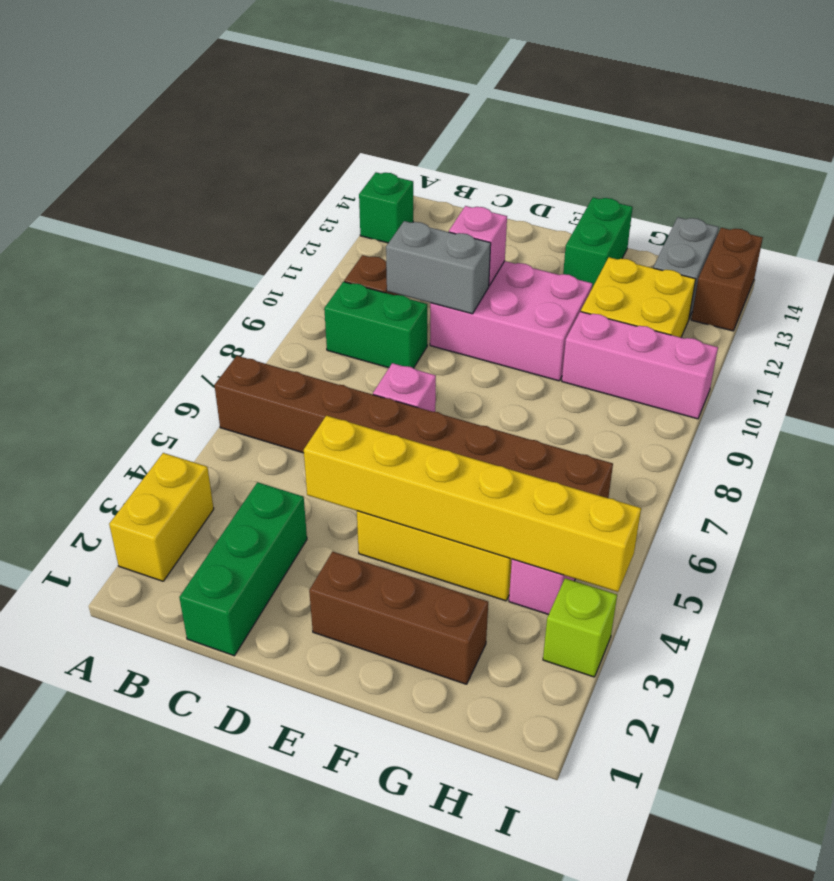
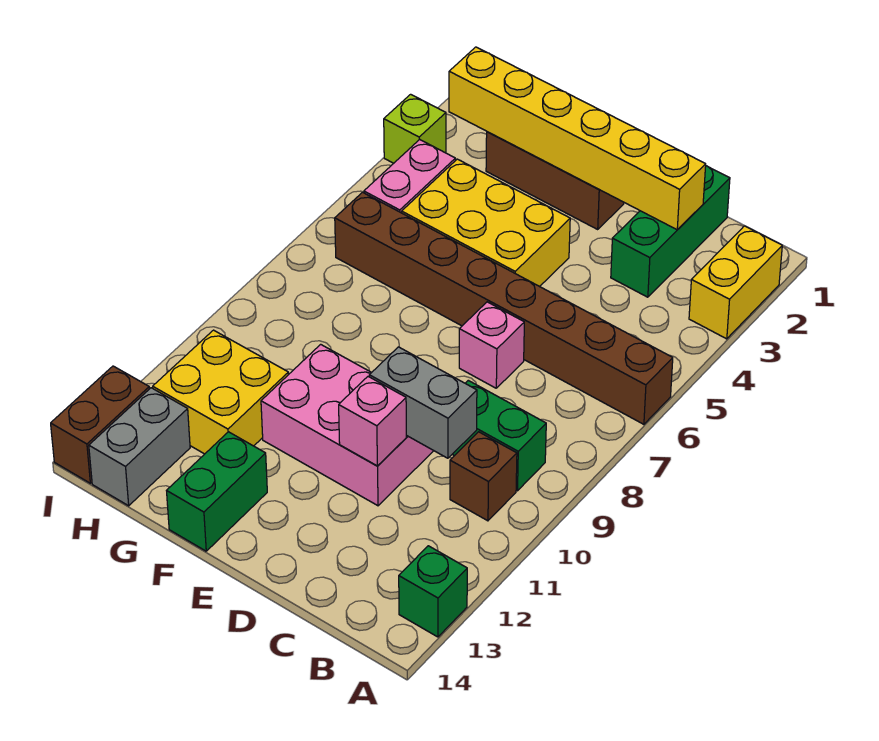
yellow brick D4:I4 level 2 -> yellow brick C2:H2 level 2
pink brick G10:I10 level 1 -> none

